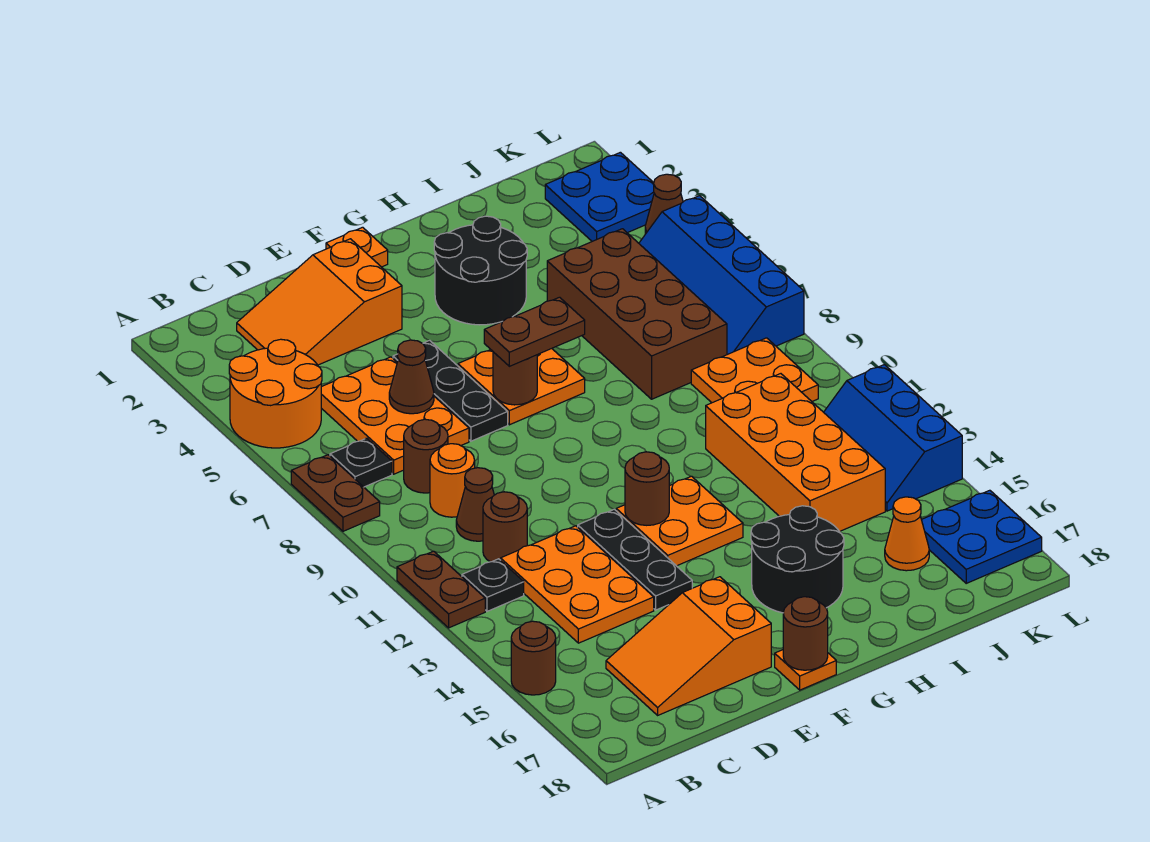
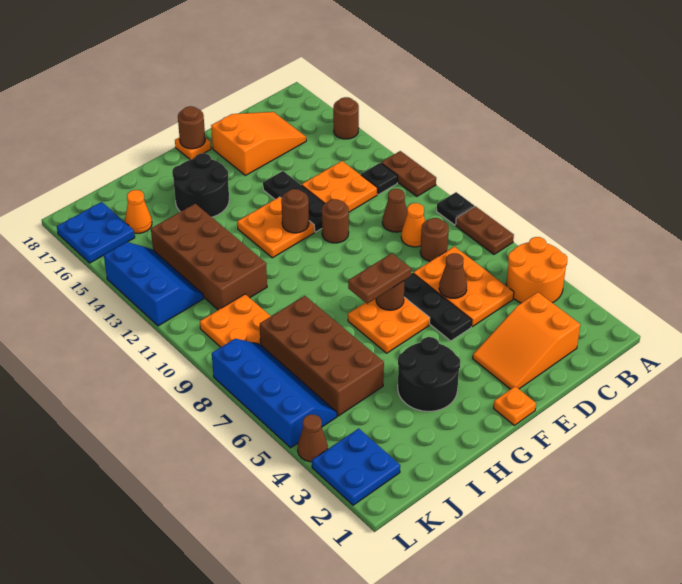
black plate B7 level 1 -> black plate A9 level 1
orange slope C2:E3 level 1 top E -> orange slope C2:E3 level 1 top C
orange round brick C9 level 1 -> orange cone C9 level 1
brown round brick C11 level 1 -> brown round brick E11 level 1
orange plate C12:D14 level 1 -> orange plate C12:D13 level 1
orange brick I11:J14 level 1 -> brown brick I11:J14 level 1

